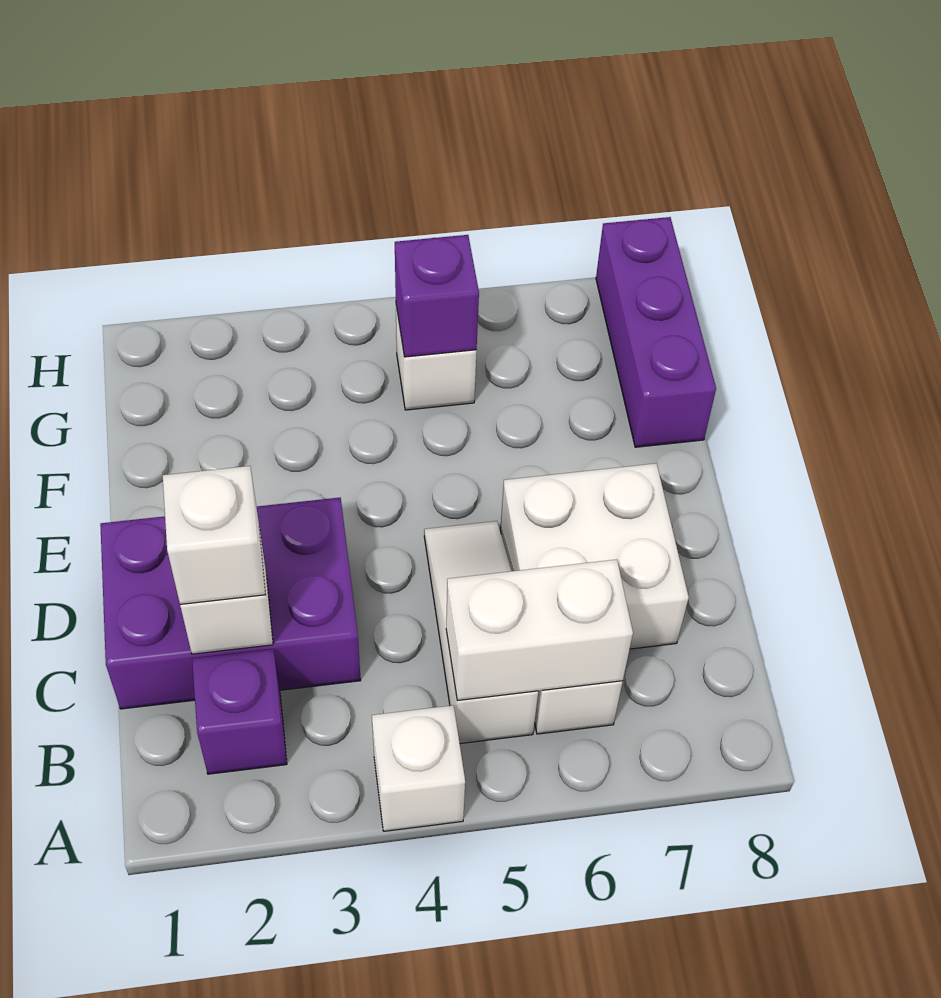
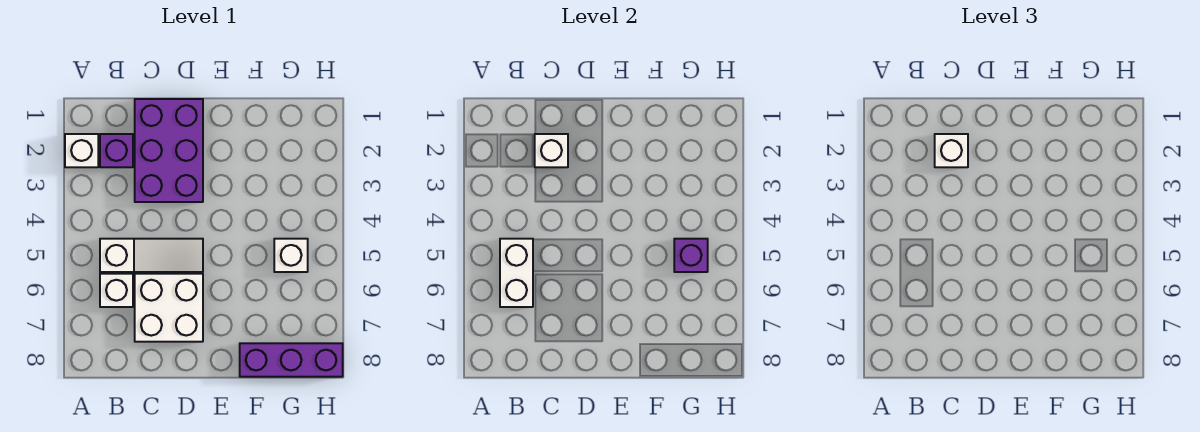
white brick A4 level 1 -> white brick A2 level 1

